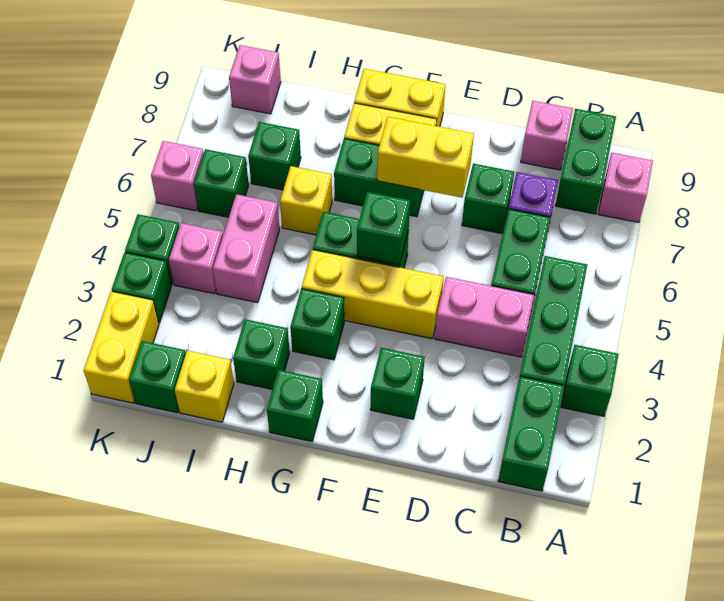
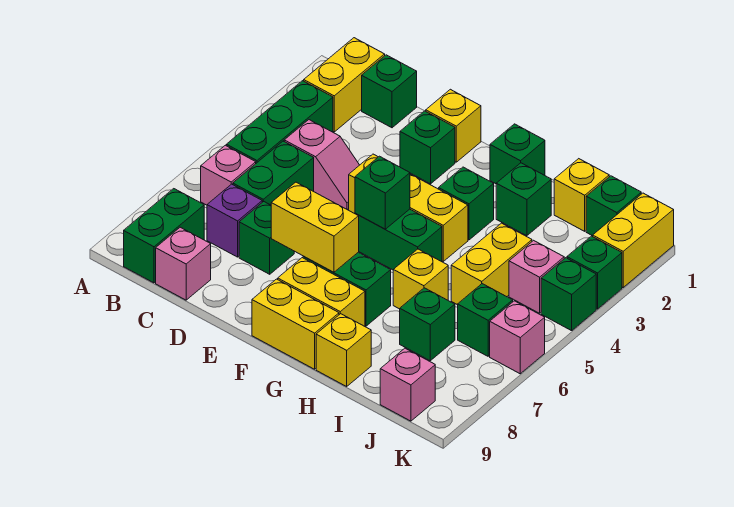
green brick A3 level 1 -> green brick C1 level 1
pink brick A8 level 1 -> pink brick B6 level 1
green brick B1:B2 level 1 -> yellow brick B1:B2 level 1
pink brick C4:D4 level 1 -> pink slope C4:D4 level 1 top C
none -> yellow brick E1 level 1
none -> yellow brick H9 level 1
pink brick I4:I5 level 1 -> yellow brick I4:I5 level 1

